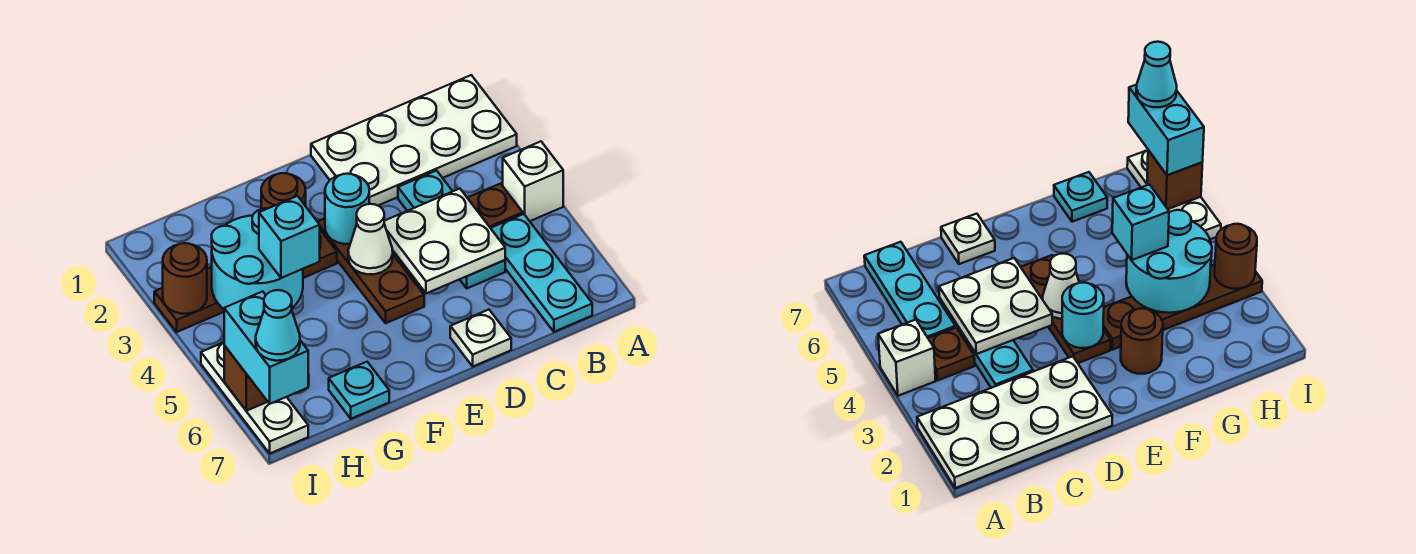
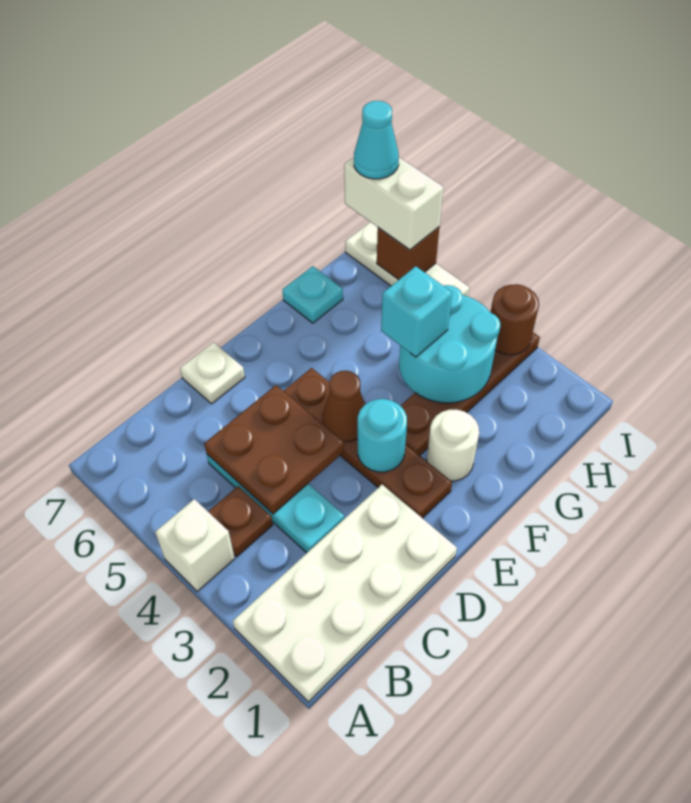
cyan plate B5:B7 level 1 -> none
white plate C4:D5 level 2 -> brown plate C4:D5 level 2
brown plate E3:E5 level 1 -> brown plate E2:E5 level 1
white cone E4 level 2 -> brown cone E4 level 2
brown round brick F2 level 1 -> white round brick F2 level 1
cyan brick I6:I7 level 3 -> white brick I6:I7 level 3

